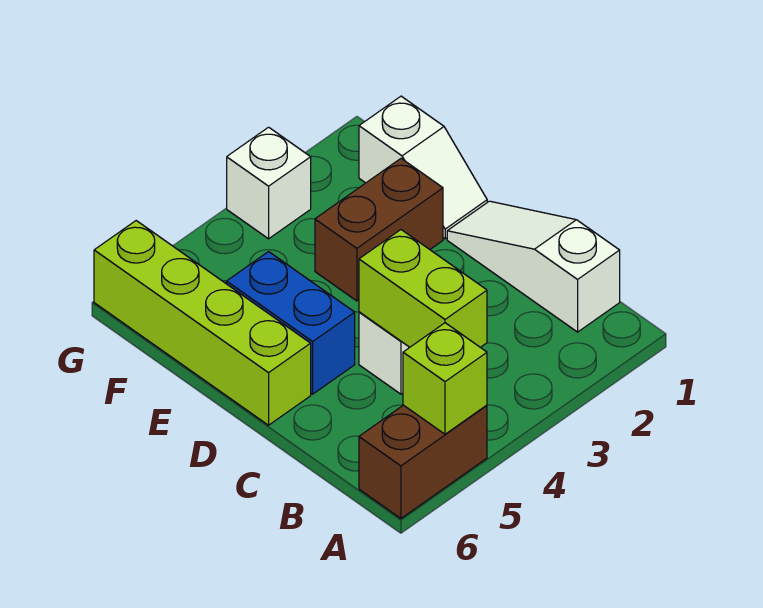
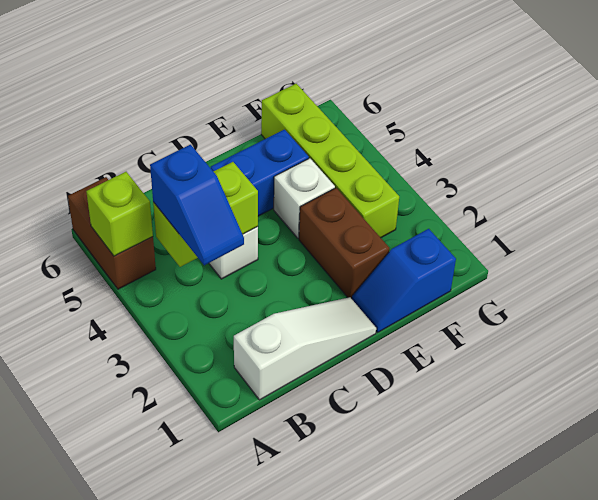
none -> blue slope B3:B4 level 3 top 4
lime brick D6:G6 level 1 -> lime brick F3:F6 level 1
white slope E1:F1 level 1 top F -> blue slope E1:F1 level 1 top F
white brick G3 level 1 -> white brick E4 level 1

